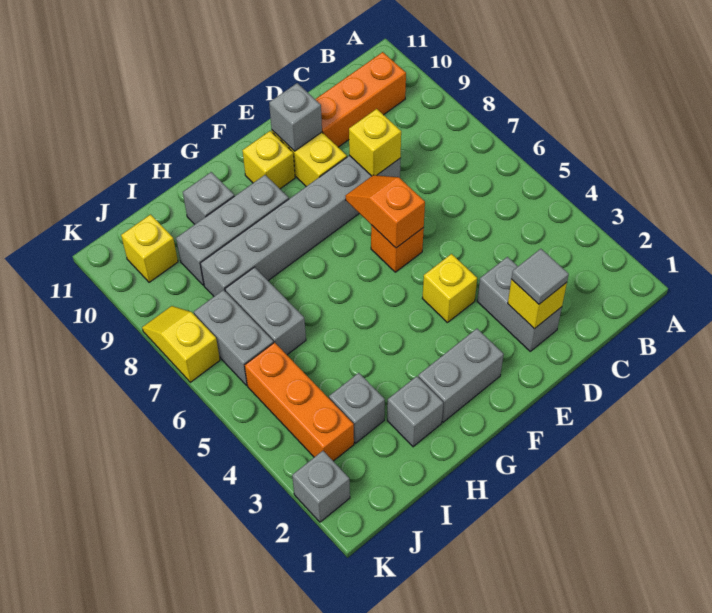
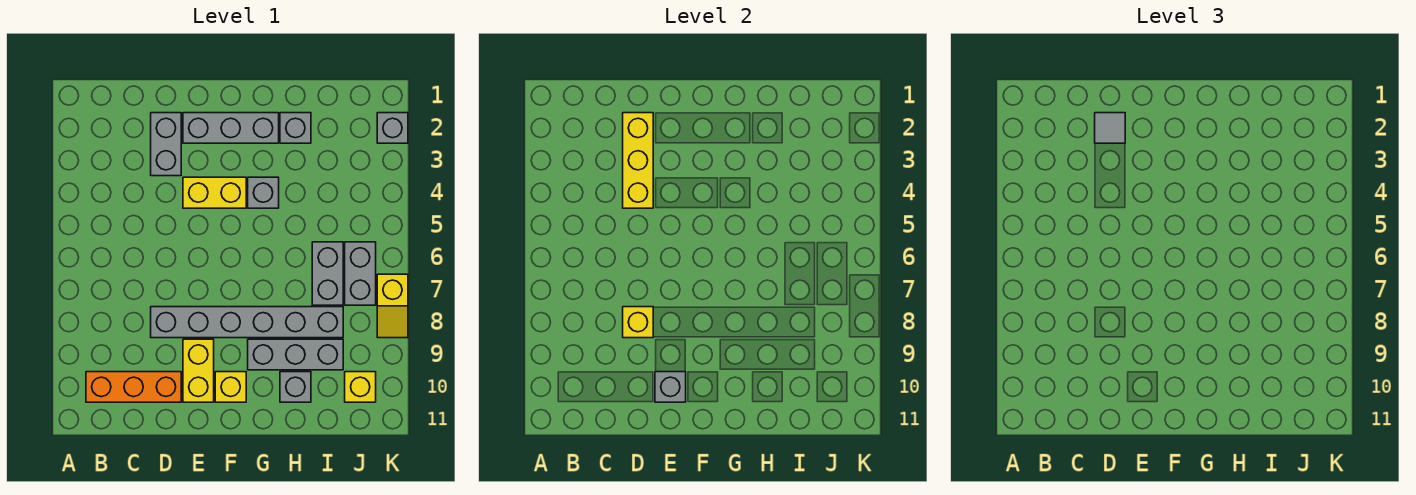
yellow brick D2 level 2 -> yellow brick D2:D4 level 2
yellow brick E4 level 1 -> yellow brick E4:F4 level 1
orange brick E6 level 1 -> none
orange slope E6:E7 level 2 top 6 -> none
grey brick F2:G2 level 1 -> grey brick E2:G2 level 1
grey brick I3 level 1 -> grey brick G4 level 1
orange brick J3:J5 level 1 -> none

